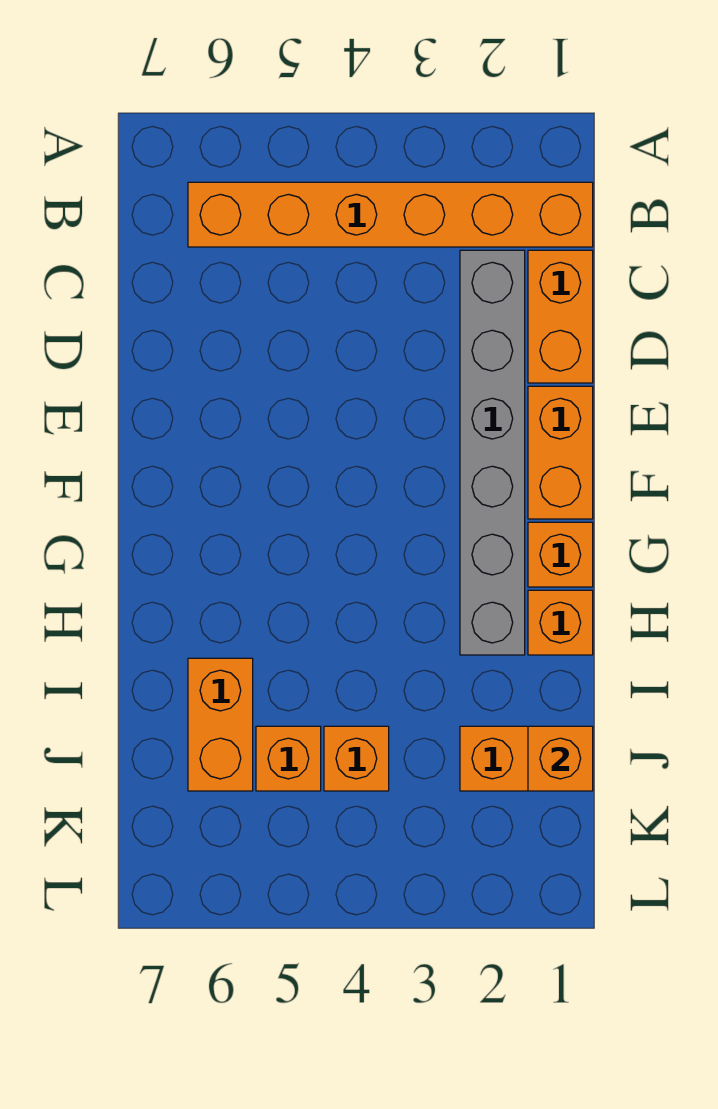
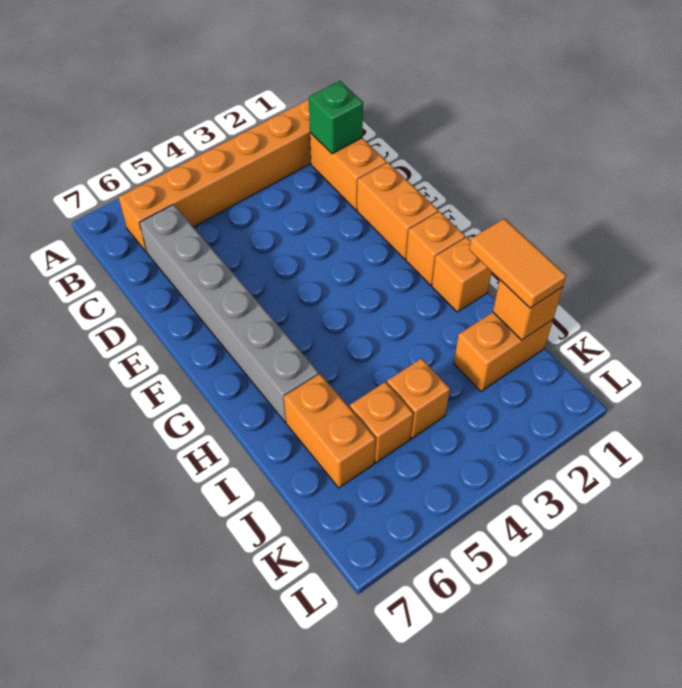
none -> green brick C1 level 2
grey brick C2:H2 level 1 -> grey brick C6:H6 level 1
none -> orange tile I1:J1 level 3

